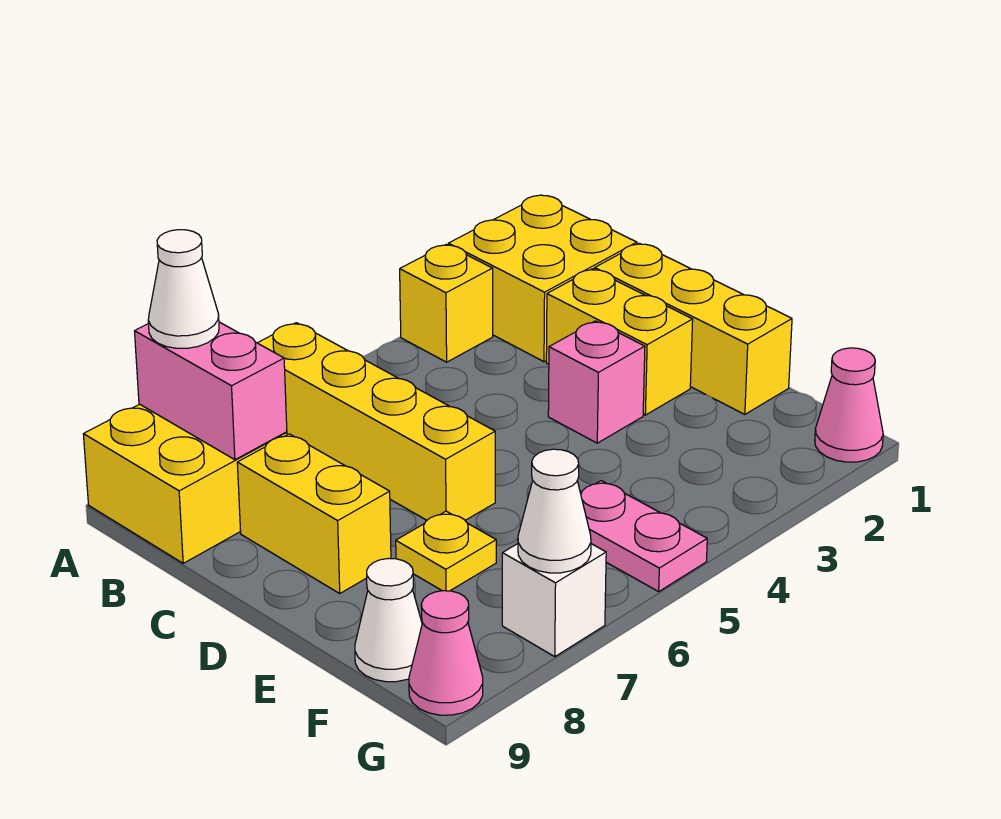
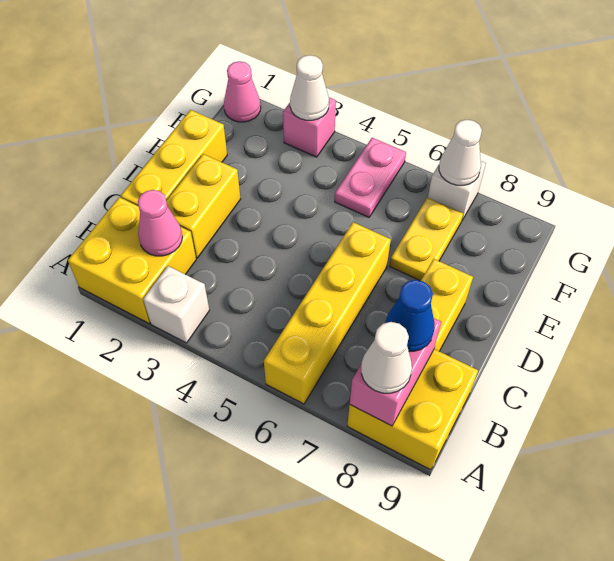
yellow brick A3 level 1 -> white brick A3 level 1
none -> blue cone B8 level 3
pink brick D3 level 1 -> pink brick G3 level 1
yellow plate E7 level 1 -> yellow plate E7:F7 level 1
white cone F9 level 1 -> white cone G3 level 2
pink cone G9 level 1 -> pink cone B2 level 2

